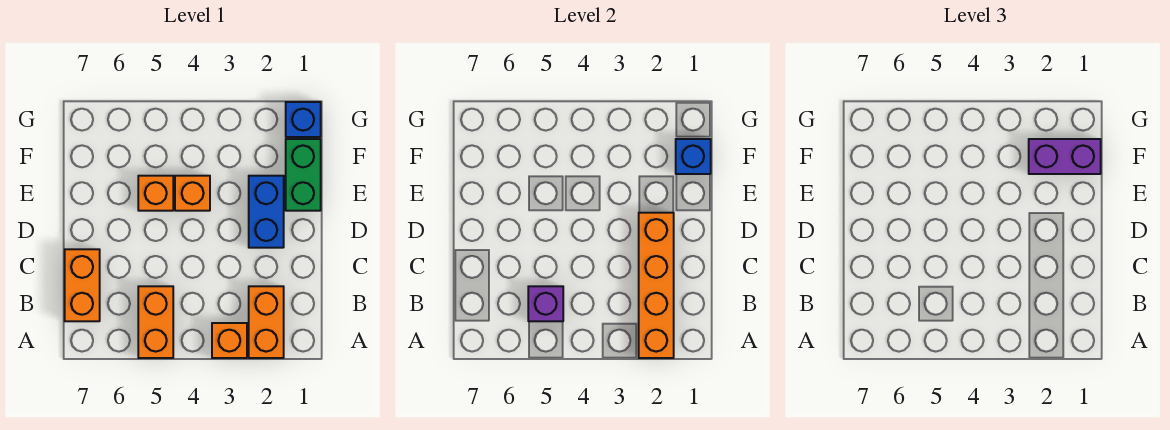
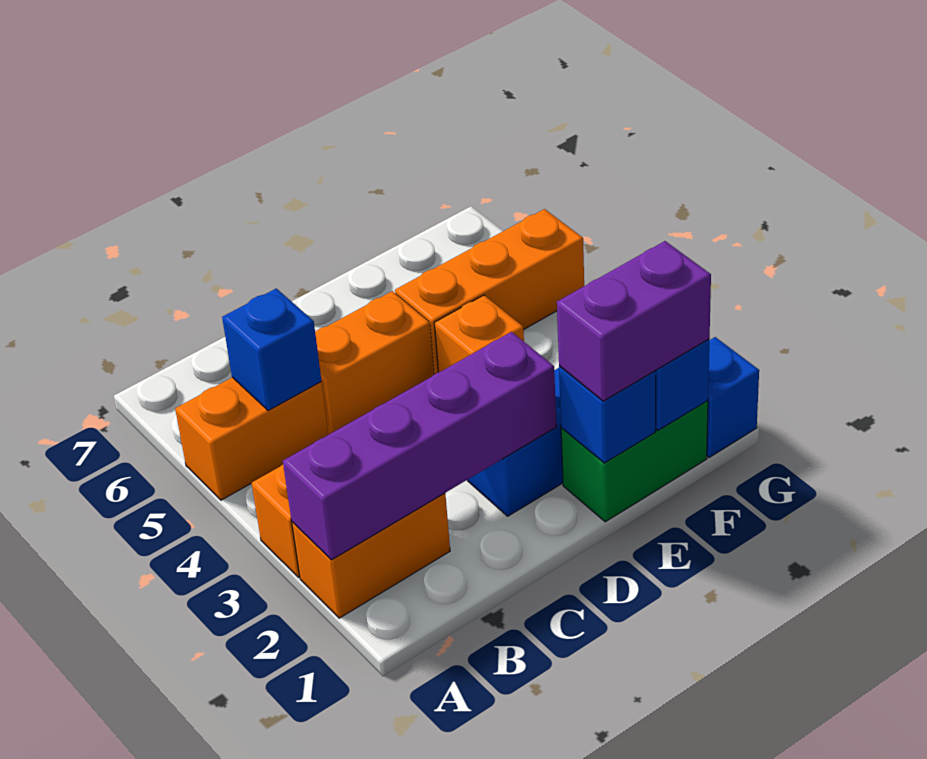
orange brick A2:D2 level 2 -> purple brick A2:D2 level 2
purple brick B5 level 2 -> blue brick B5 level 2
orange brick B7:C7 level 1 -> orange brick C5:D5 level 1
none -> blue brick E1 level 2
orange brick E5 level 1 -> orange brick E5:G5 level 1
purple brick F1:F2 level 3 -> purple brick E1:F1 level 3

